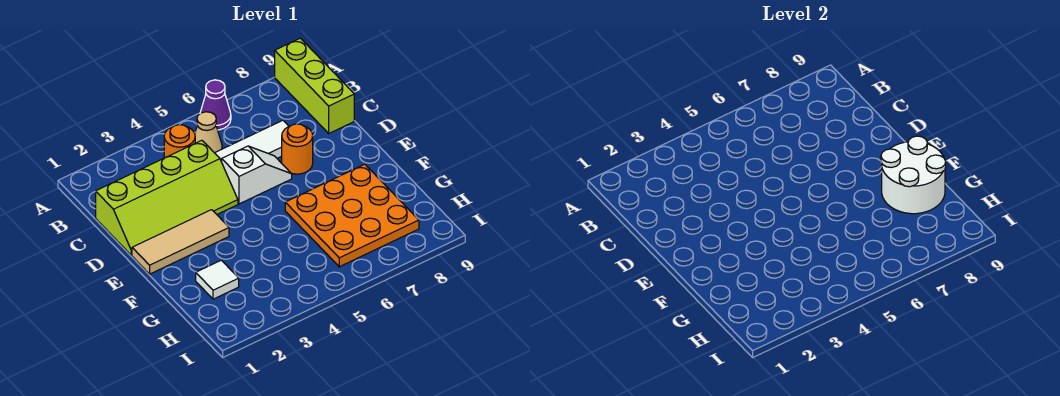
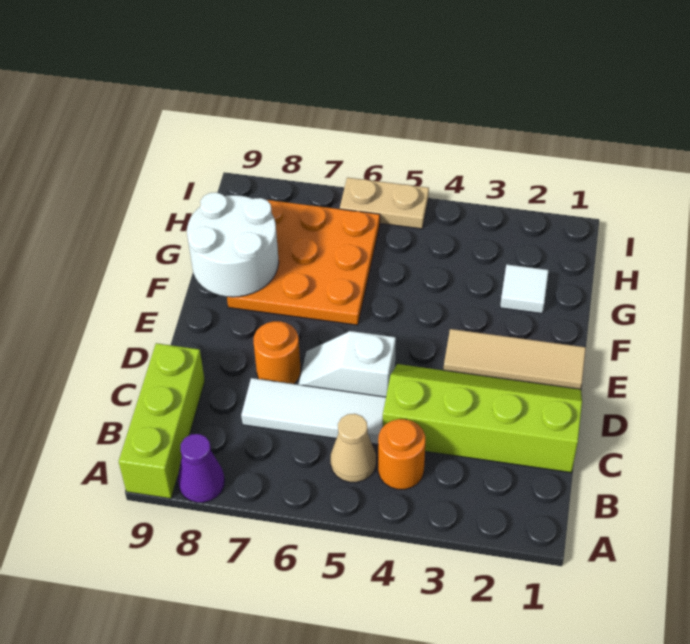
purple cone A6 level 1 -> purple cone A8 level 1
none -> tan plate I5:I6 level 1

